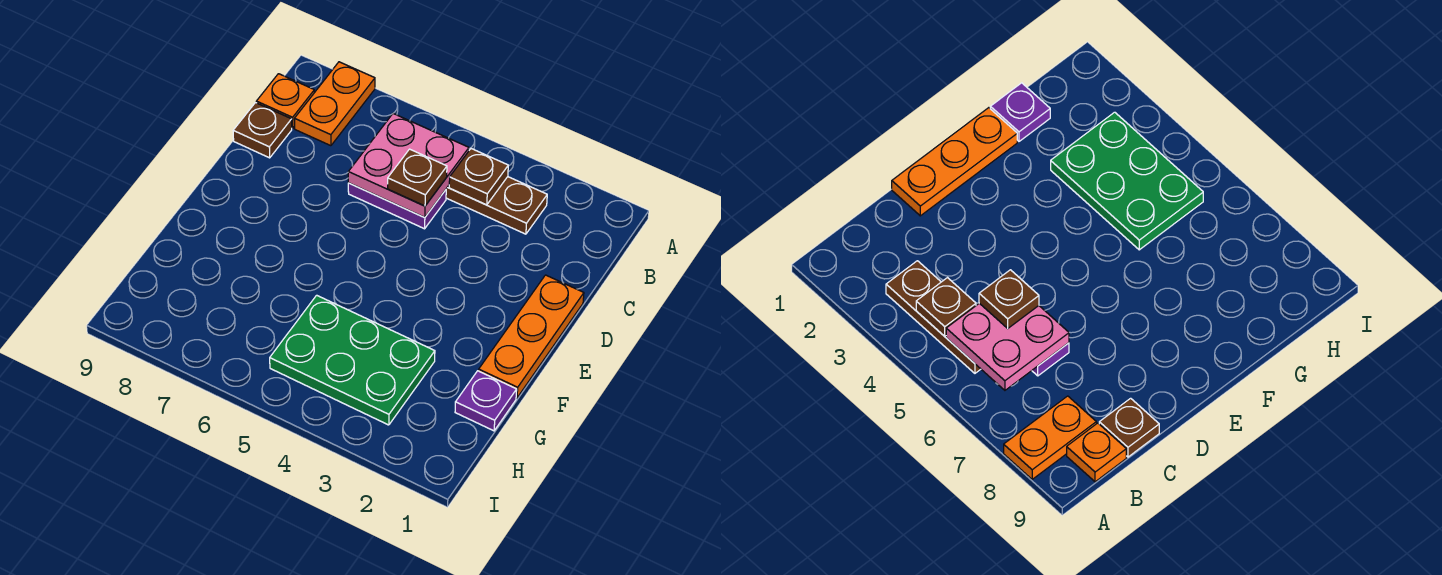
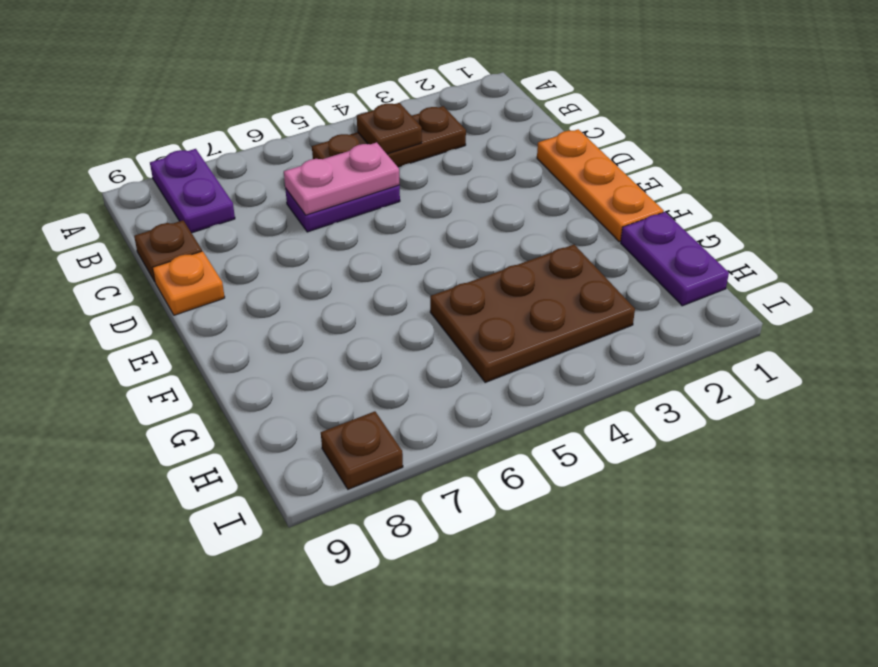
orange plate A8:B8 level 1 -> purple plate A8:B8 level 1
pink plate B5:C6 level 2 -> pink plate C5:C6 level 2
orange plate B9 level 1 -> orange plate D9 level 1
brown plate C5 level 3 -> brown plate I8 level 1
purple plate G1 level 1 -> purple plate G1:H1 level 1
green plate G3:H5 level 1 -> brown plate G3:H5 level 1

